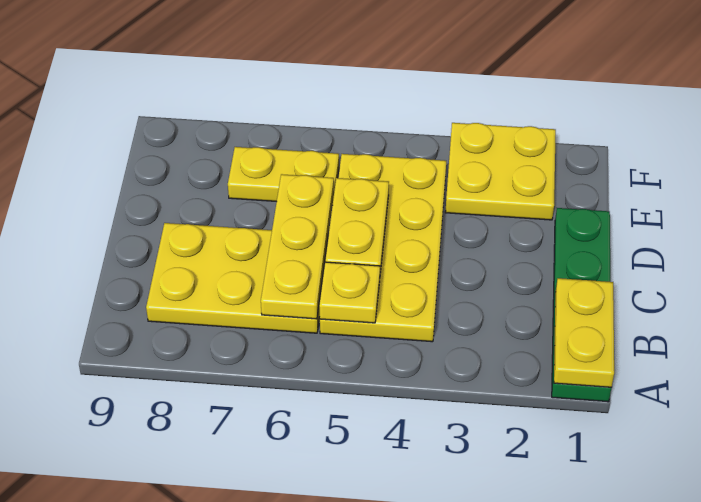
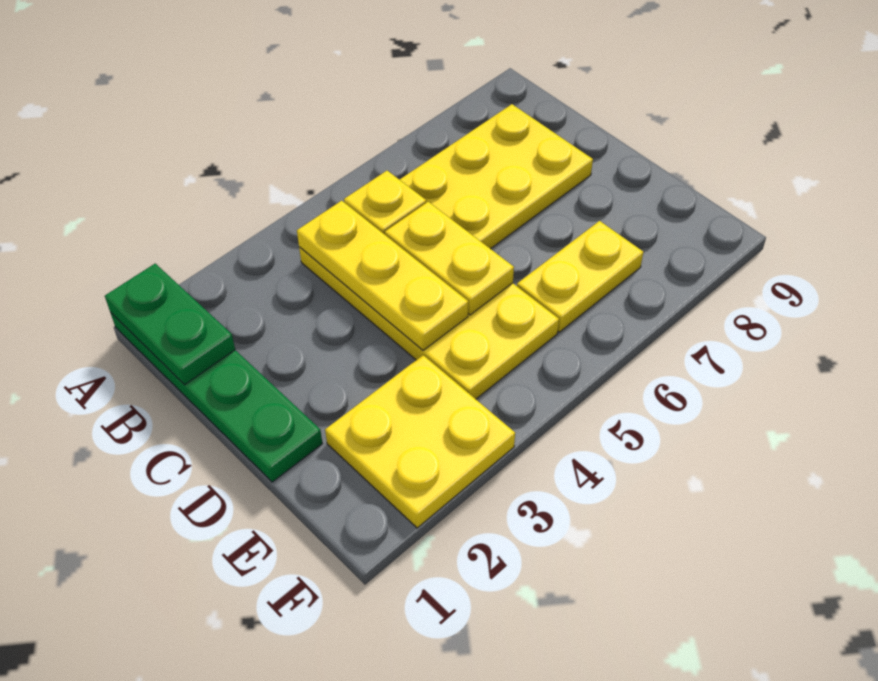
yellow plate A1:B1 level 2 -> green plate A1:B1 level 2
yellow plate B6:D6 level 2 -> yellow plate B4:D4 level 2

